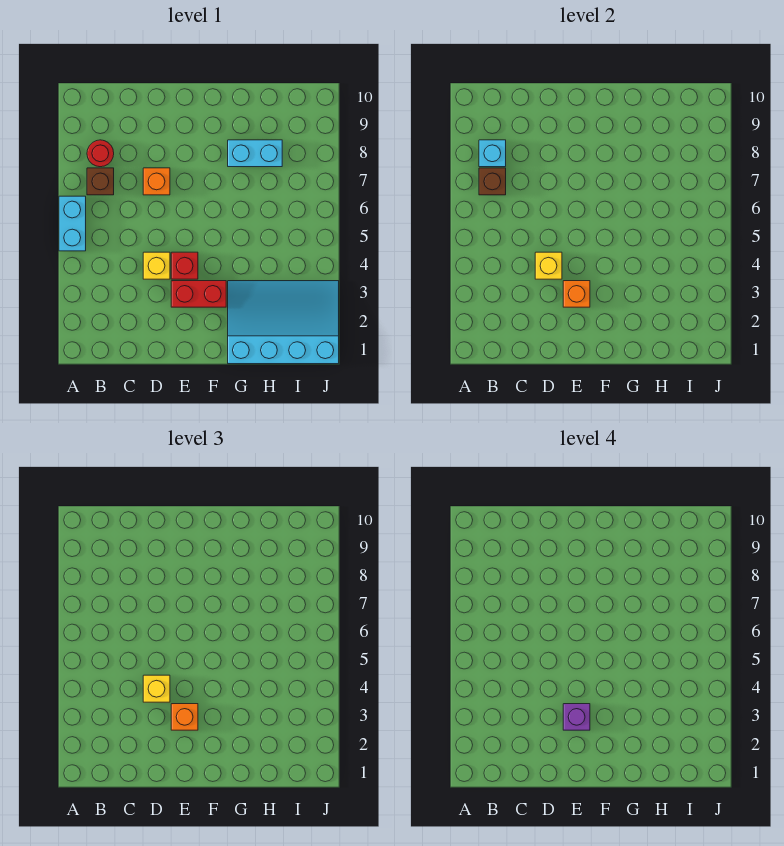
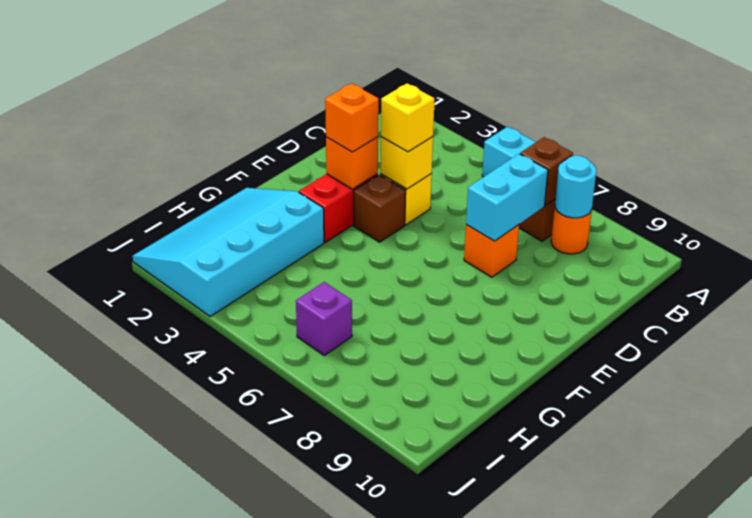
red round brick B8 level 1 -> orange round brick B8 level 1
cyan brick B8 level 2 -> cyan round brick B8 level 2
purple brick E3 level 4 -> purple brick I6 level 1
red brick E4 level 1 -> brown brick E4 level 1
cyan slope G1:J3 level 1 top 1 -> cyan slope G1:J3 level 1 top 3
cyan brick G8:H8 level 1 -> cyan brick C7:D7 level 2

